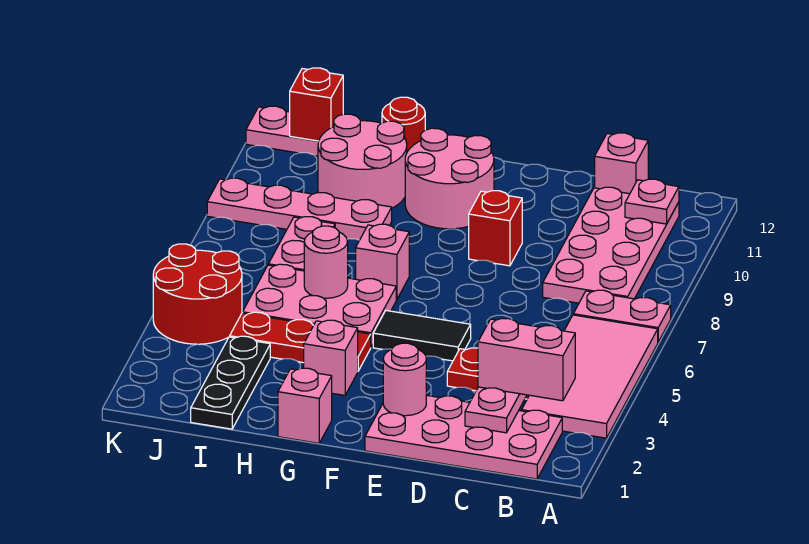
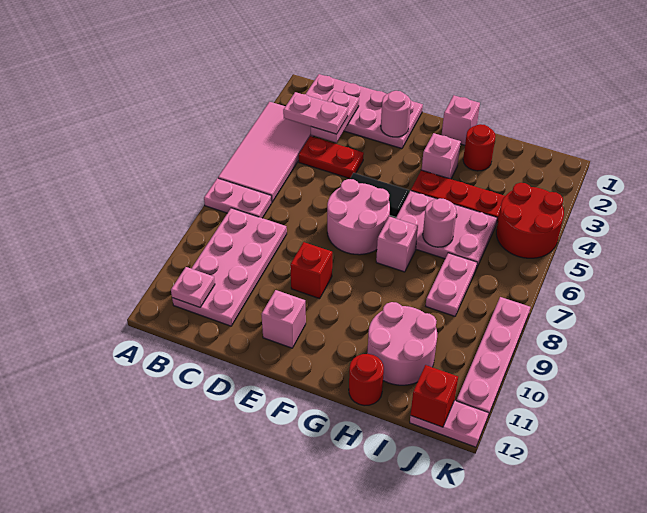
pink brick B3:C3 level 3 -> pink plate B3:C3 level 3
pink brick C12 level 1 -> pink brick E11 level 1
pink round brick F10:G11 level 1 -> pink round brick E6:F7 level 1
none -> red round brick H2 level 1
pink plate H9:K9 level 1 -> pink plate K8:K11 level 1
black plate I1:I3 level 1 -> none

